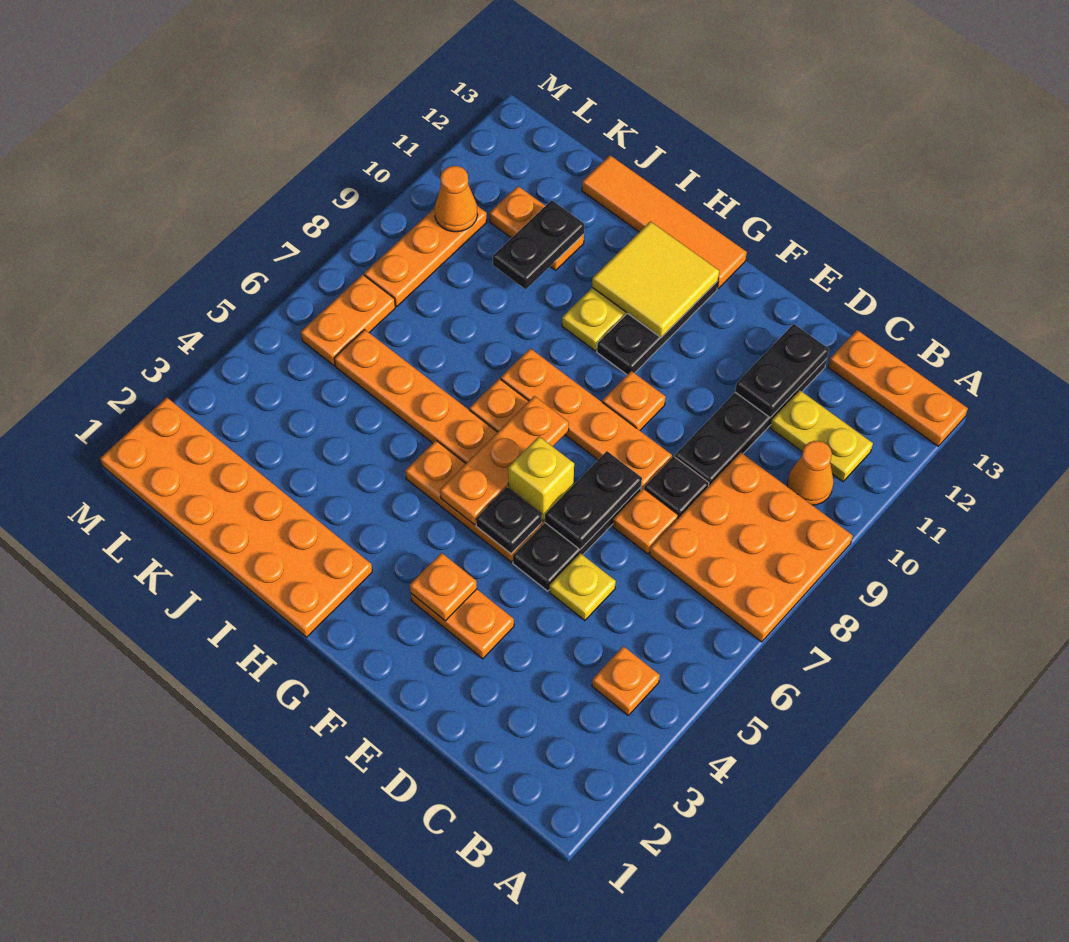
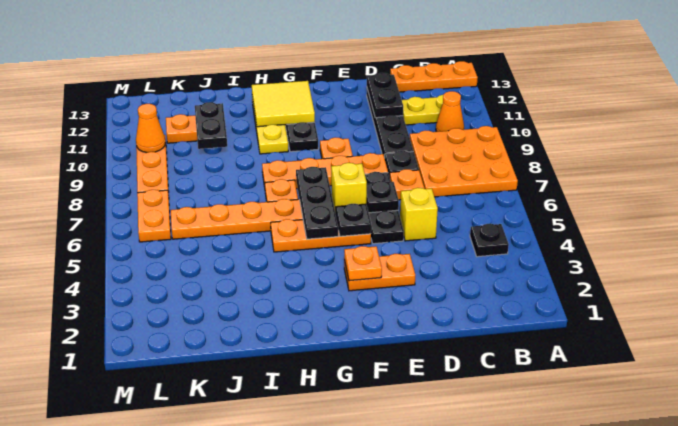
orange plate B4 level 1 -> black plate B4 level 1
yellow plate D5 level 1 -> yellow brick D5 level 1
black plate E6:E7 level 2 -> black plate E6 level 2
orange plate G5:G7 level 2 -> black plate G5:G7 level 2
orange tile G13:J13 level 1 -> none
orange plate H1:M2 level 1 -> none

